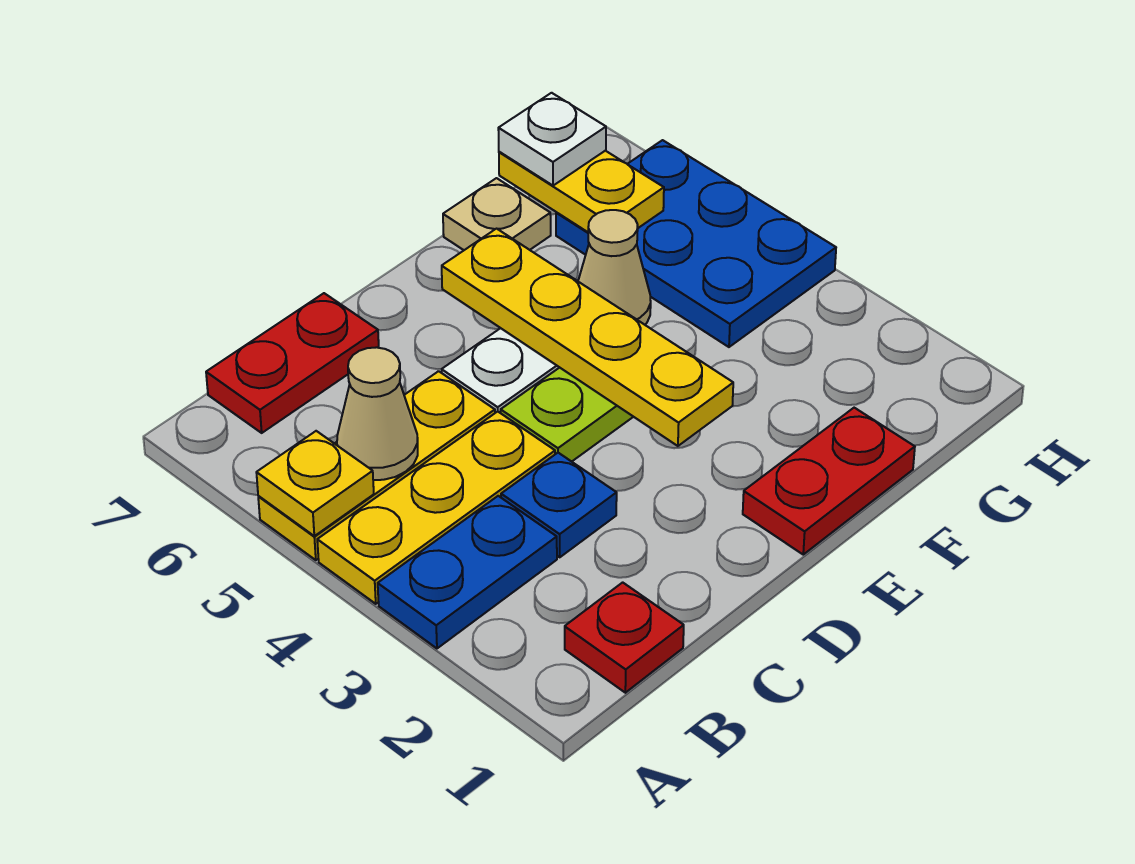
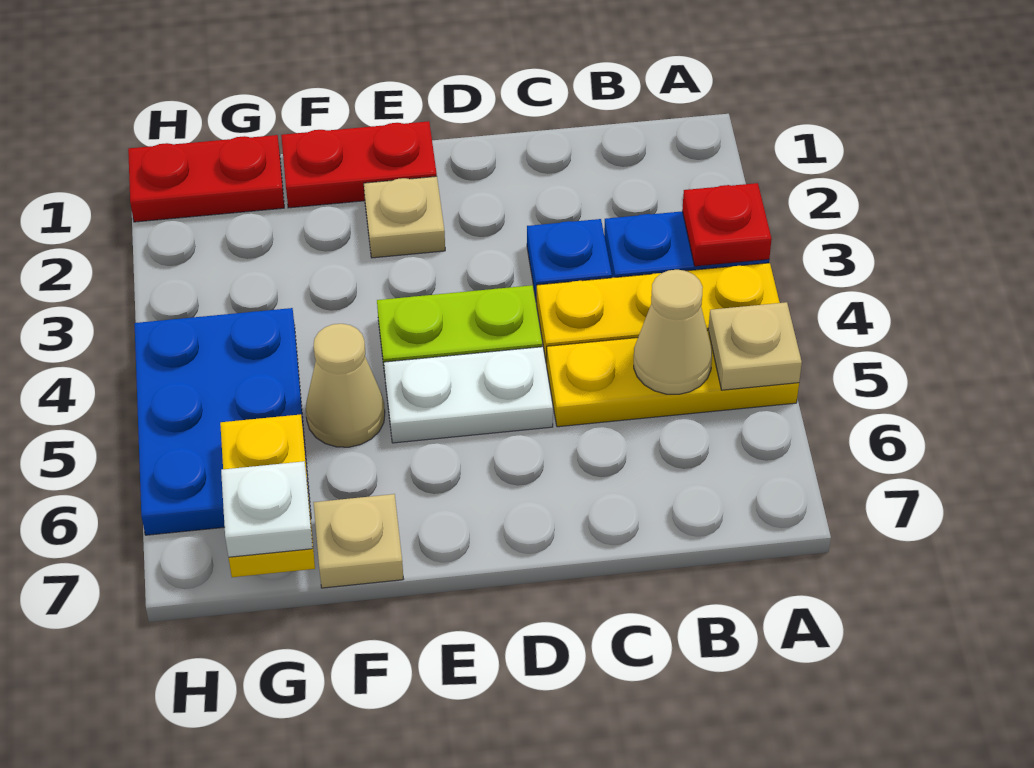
yellow plate A5 level 2 -> tan plate A5 level 2
red plate B1 level 1 -> red plate A3 level 2
red plate B7:C7 level 1 -> red plate G1:H1 level 1
none -> tan plate E2 level 1
yellow plate E3:E6 level 2 -> none

